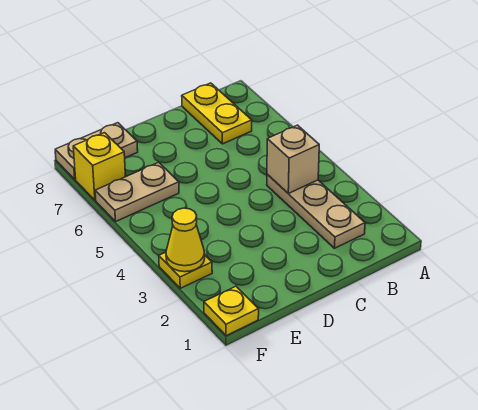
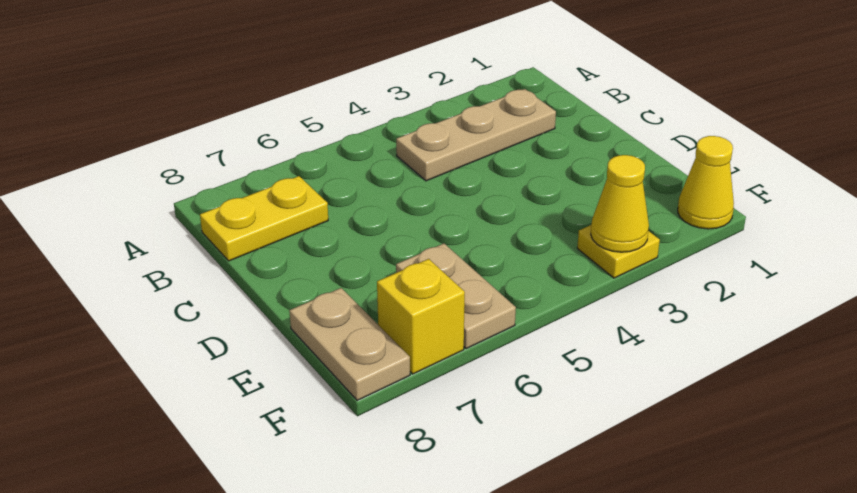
tan brick B4 level 2 -> none
yellow plate F1 level 1 -> yellow cone F1 level 1

